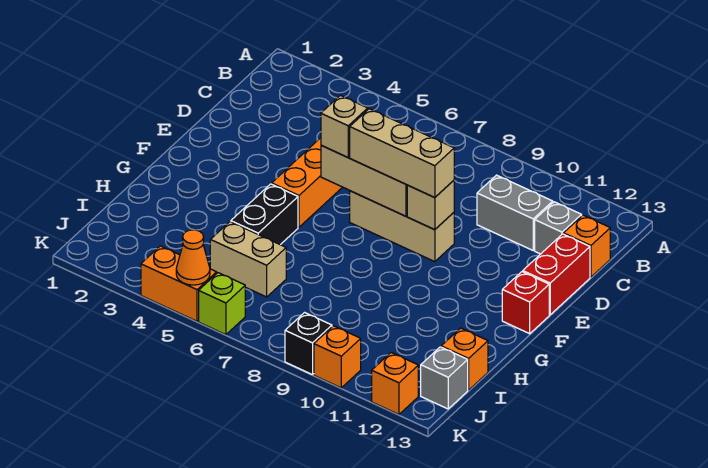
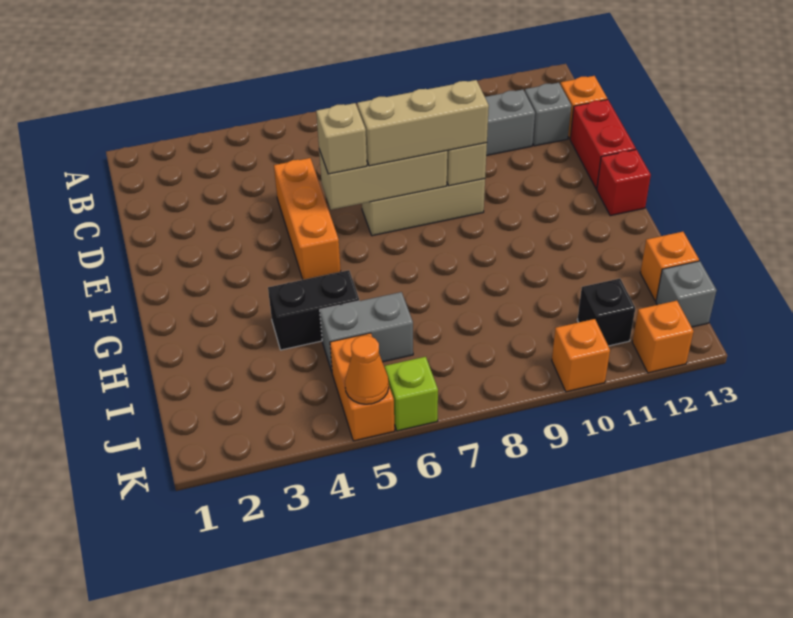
black brick G5:H5 level 1 -> black brick H4:H5 level 1
tan brick I5:I6 level 1 -> grey brick I5:I6 level 1
orange brick K4:K5 level 1 -> orange brick J5:K5 level 1
black brick K9 level 1 -> black brick J11 level 1

